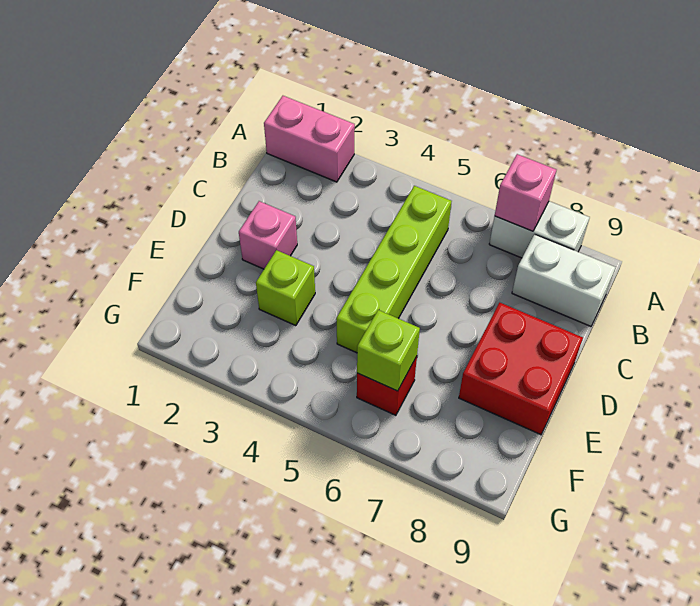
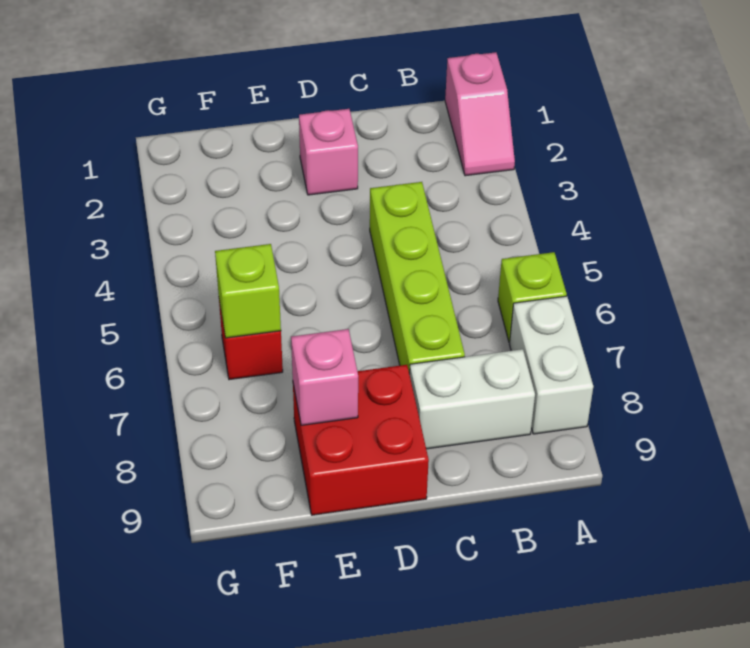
pink brick A1:A2 level 1 -> pink slope A1:A2 level 1 top 1
pink brick A7 level 2 -> pink brick E8 level 2
lime brick B5:E5 level 1 -> lime brick C4:C7 level 1
white brick B8:B9 level 1 -> white brick B8:C8 level 1
lime brick E3 level 1 -> lime brick A6 level 1

